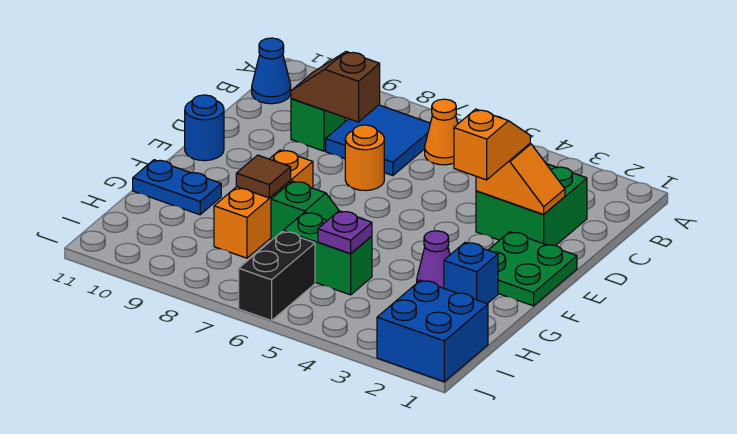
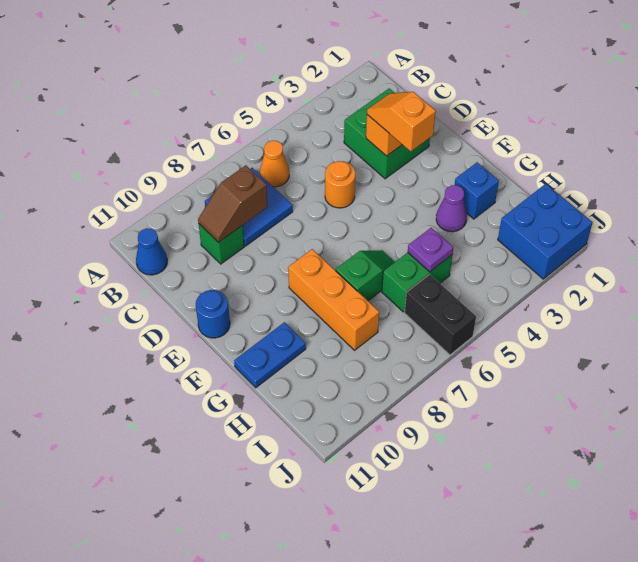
orange round brick D7 level 1 -> orange round brick D5 level 1
green plate E1:F2 level 1 -> none
brown tile G8 level 2 -> none

